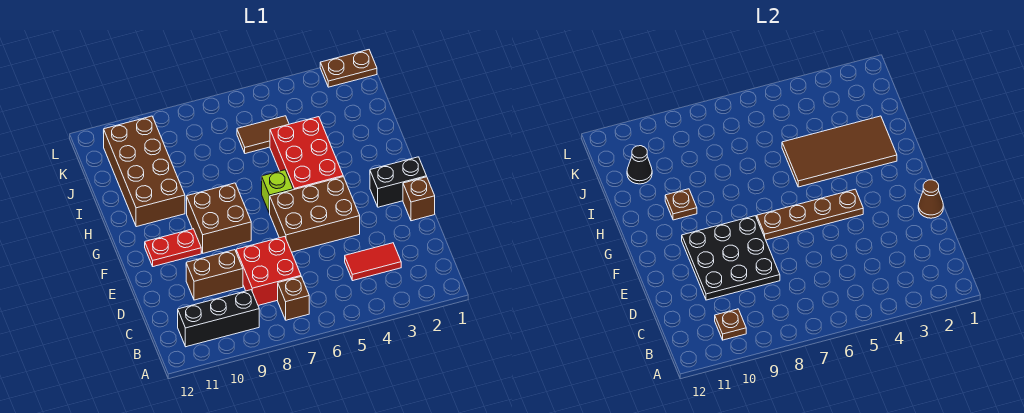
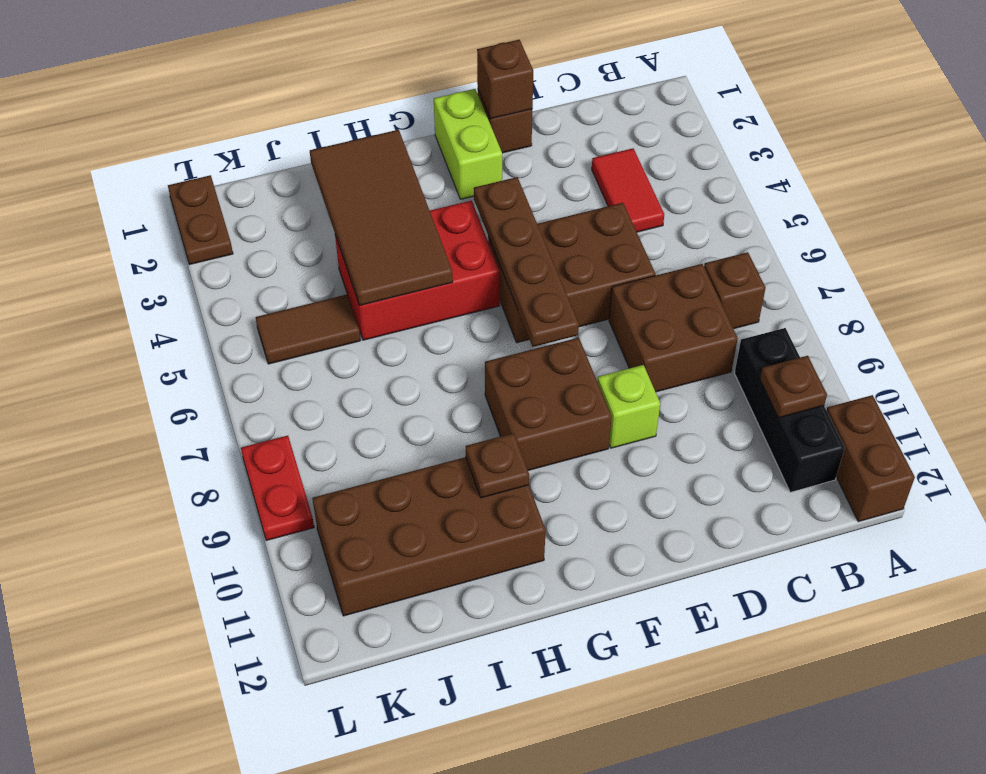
red brick C7:D8 level 1 -> brown brick C7:D8 level 1
black plate D8:F10 level 2 -> none
brown brick D9:D10 level 1 -> brown brick A11:A12 level 1
brown cone E1 level 2 -> brown brick E1 level 2
brown brick E4:F6 level 1 -> brown brick D5:F6 level 1
black brick F1:F2 level 1 -> lime brick F1:F2 level 1
red plate F10:F11 level 1 -> red plate L8:L9 level 1
lime brick G6 level 1 -> lime brick E9 level 1
brown tile J5:J6 level 1 -> brown tile J5:K5 level 1
black cone J11 level 2 -> none

